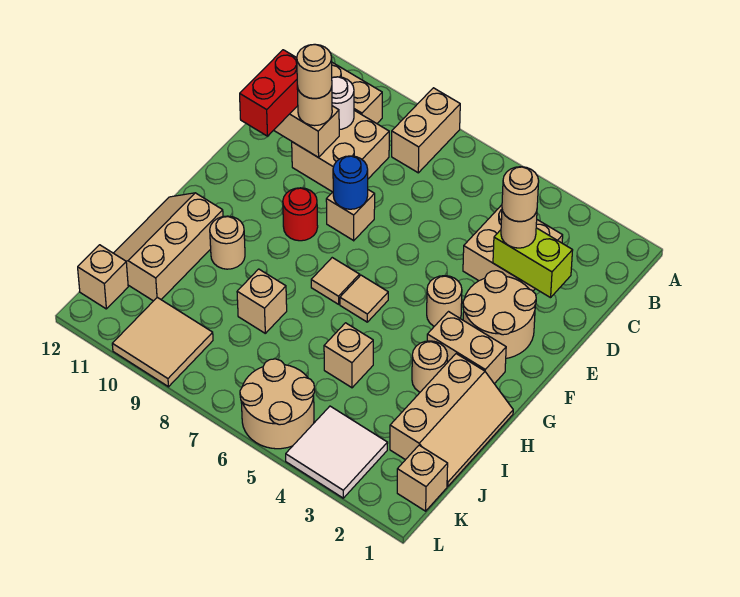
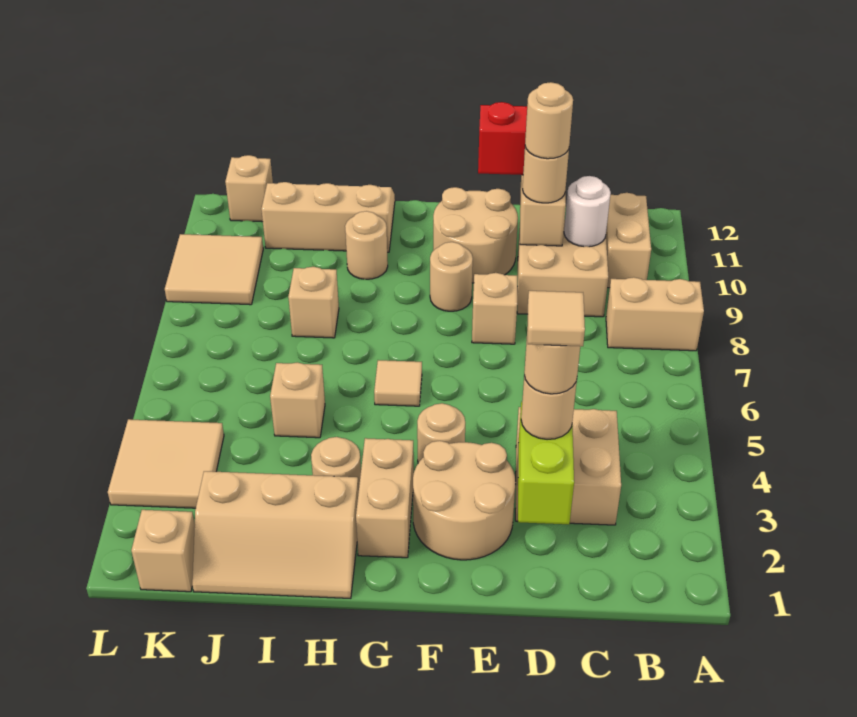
blue round brick E8 level 2 -> none
red round brick F9 level 1 -> tan round brick F9 level 1
tan tile G7 level 1 -> tan tile D3 level 5
white tile K3:L4 level 1 -> tan tile K3:L4 level 1
tan round brick K5:L6 level 1 -> tan round brick E10:F11 level 1

